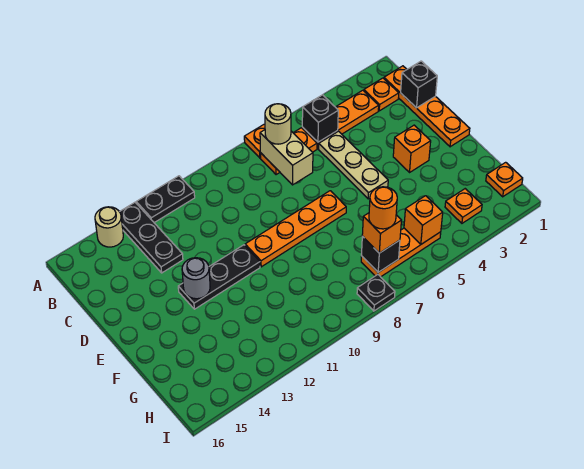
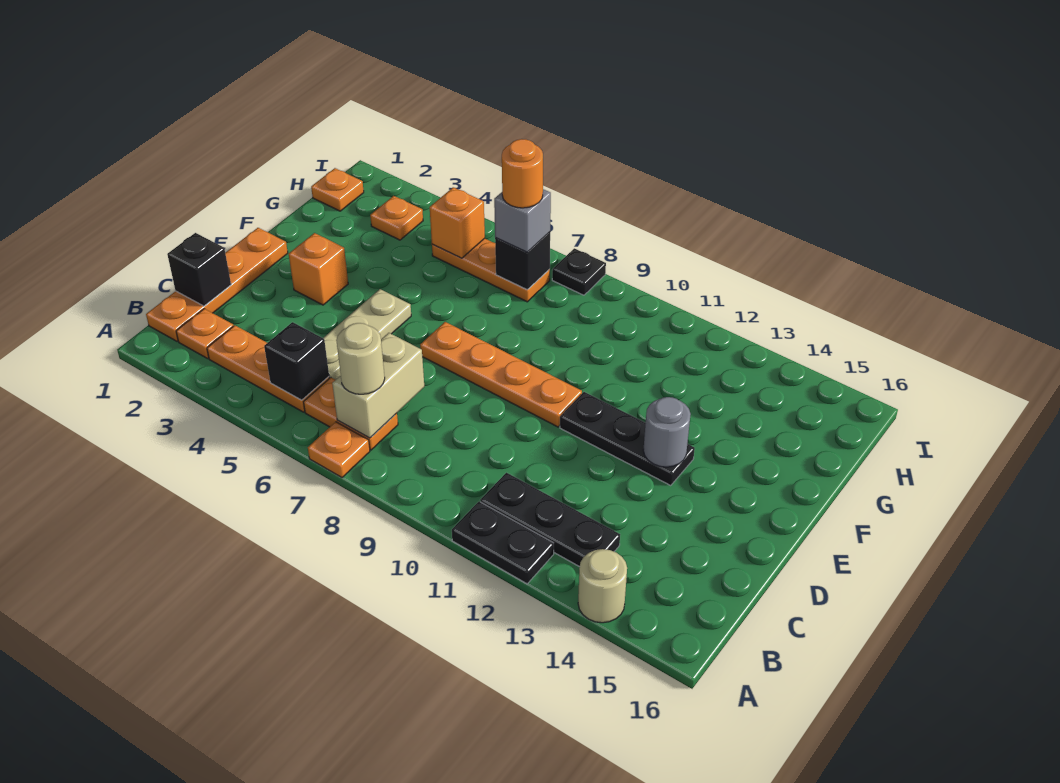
black plate A13:C13 level 1 -> black plate B11:B13 level 1
orange brick H7 level 3 -> grey brick H7 level 3

